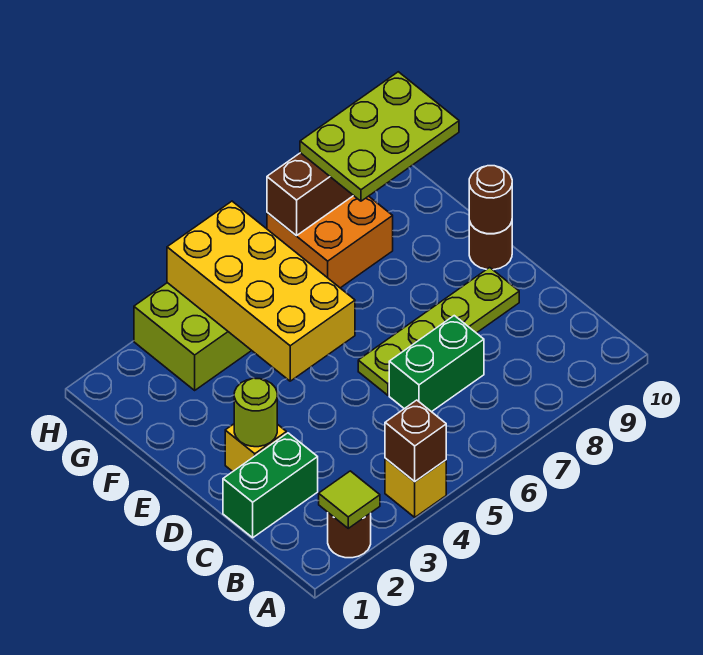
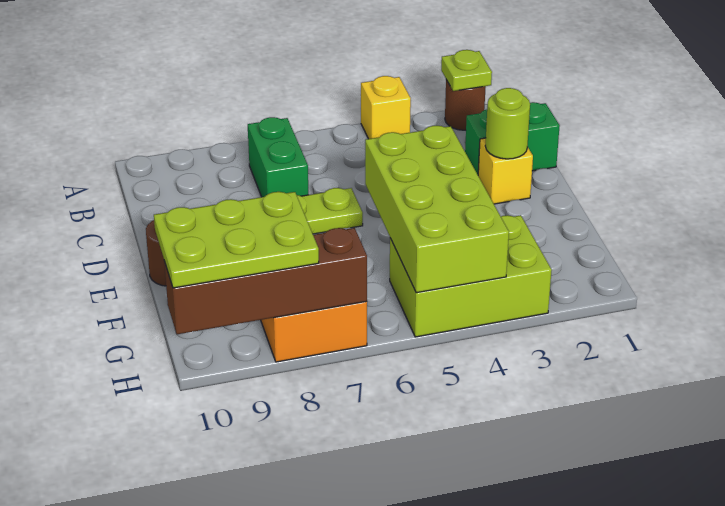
lime tile A2 level 2 -> lime plate A2 level 2
brown brick A4 level 2 -> none
green brick C6:C7 level 1 -> green brick B7:C7 level 1
yellow brick E4:H5 level 2 -> lime brick E4:H5 level 2
brown round brick E10 level 2 -> none

